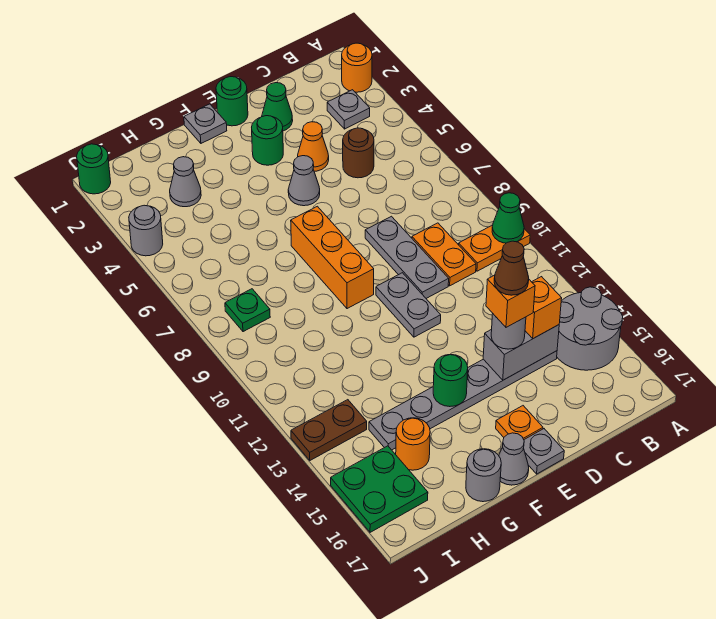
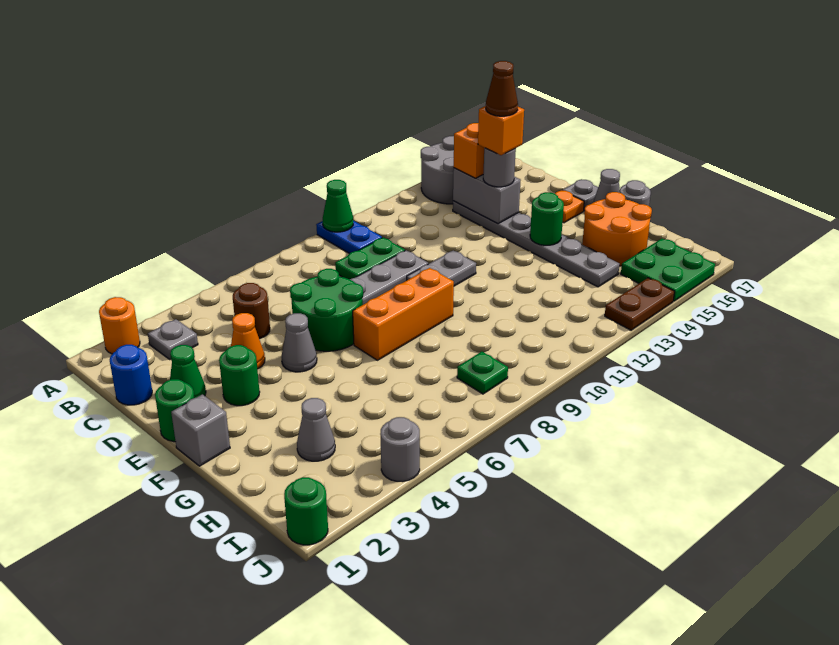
orange plate A10:B10 level 1 -> blue plate A10:B10 level 1
none -> blue round brick C1 level 1
orange plate C9:C10 level 1 -> green plate C9:C10 level 1
none -> green round brick D6:E7 level 1
grey plate F1 level 1 -> grey brick F1 level 1
orange round brick H15 level 1 -> orange round brick G15:H16 level 1
brown plate I13:J13 level 1 -> brown plate J13:J14 level 1

